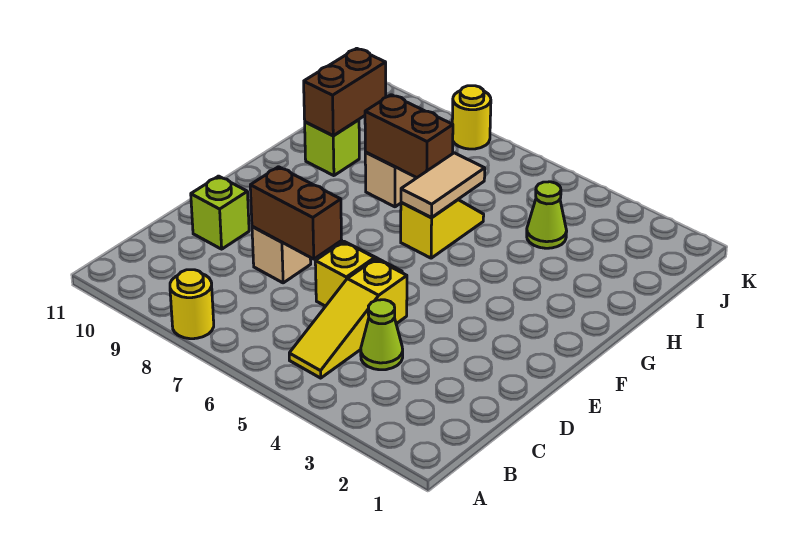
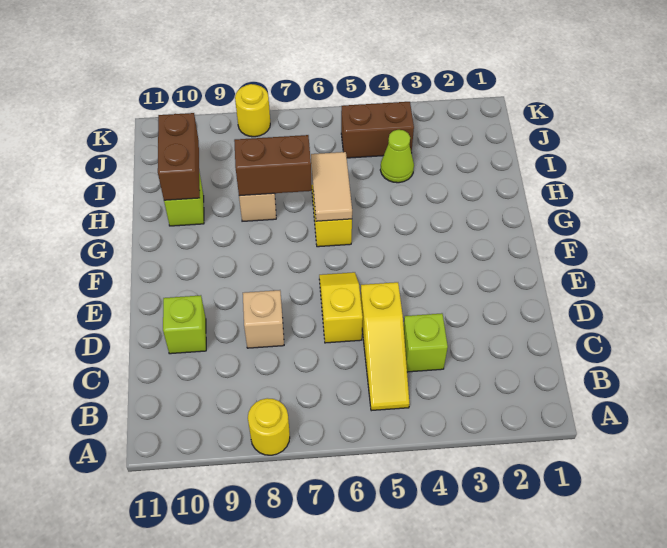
lime cone C4 level 1 -> lime brick C4 level 1
brown brick D7:D8 level 2 -> brown brick J4:J5 level 1

